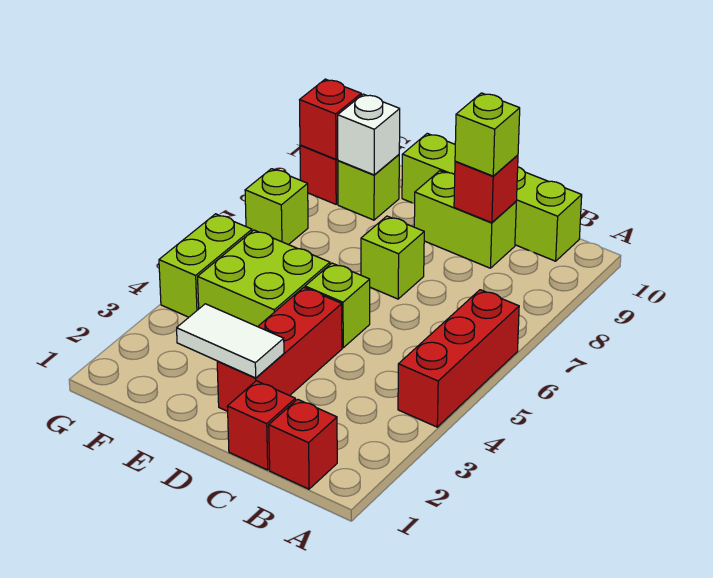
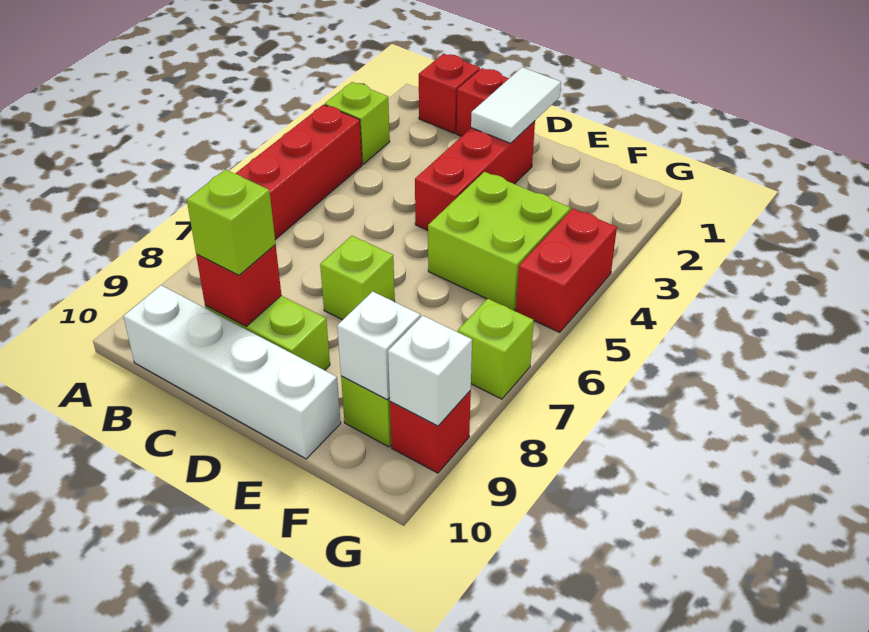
lime brick B10:E10 level 1 -> white brick B10:E10 level 1
white tile D2:E2 level 2 -> white tile D1:D2 level 2
lime brick D5 level 1 -> lime brick A3 level 1
lime brick G4:G5 level 1 -> red brick G4:G5 level 1
red brick G9 level 2 -> white brick G9 level 2

